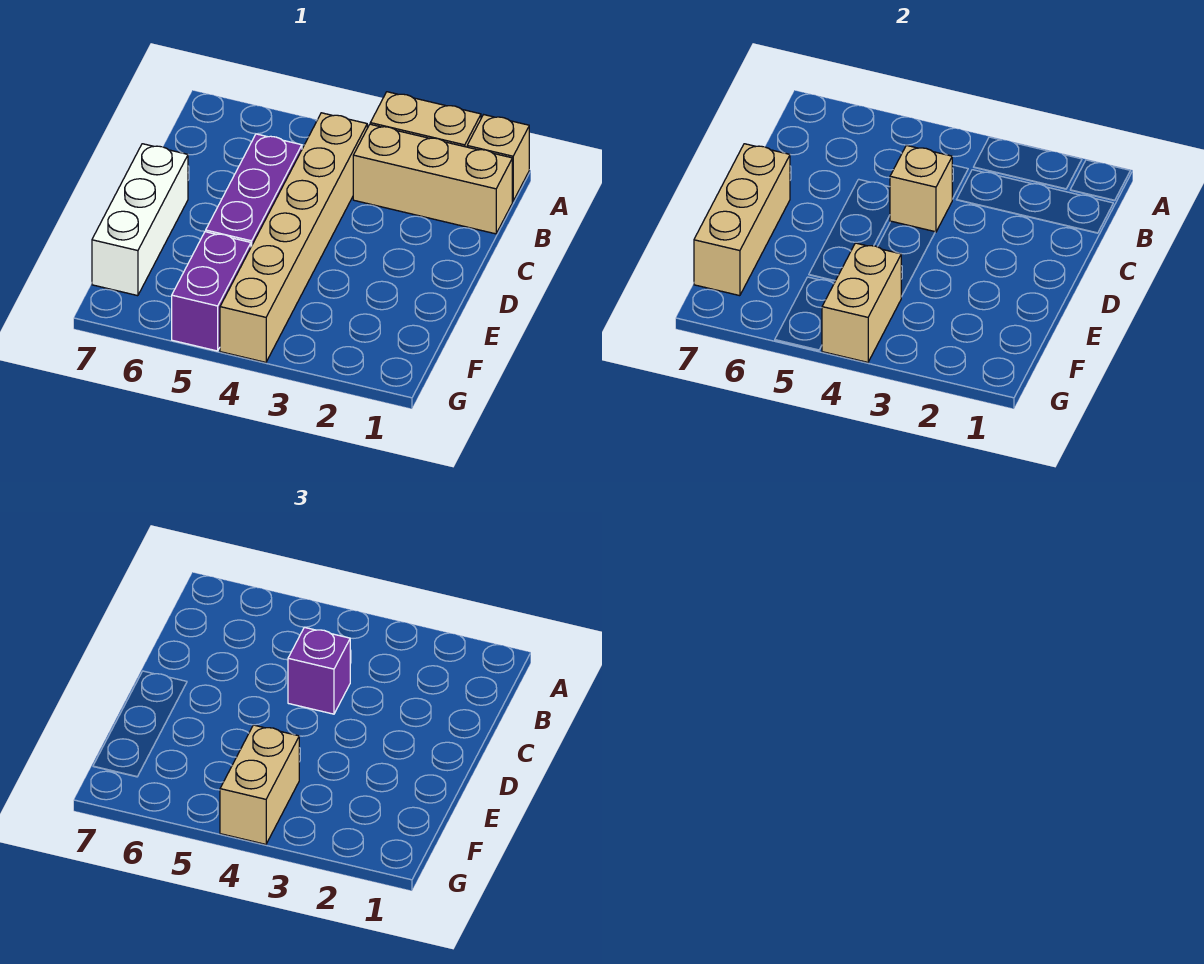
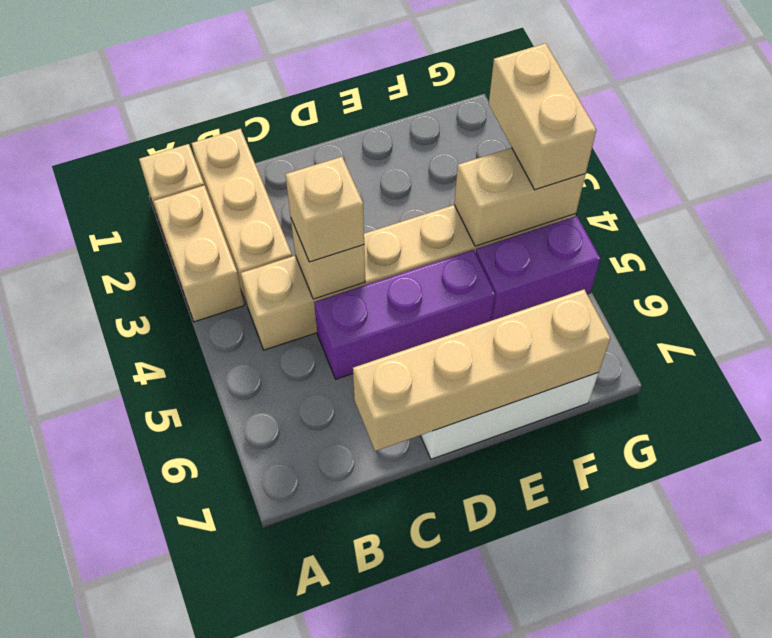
purple brick C4 level 3 -> tan brick C4 level 3
tan brick D7:F7 level 2 -> tan brick C7:F7 level 2
tan brick F4:G4 level 3 -> tan brick G3:G4 level 3

